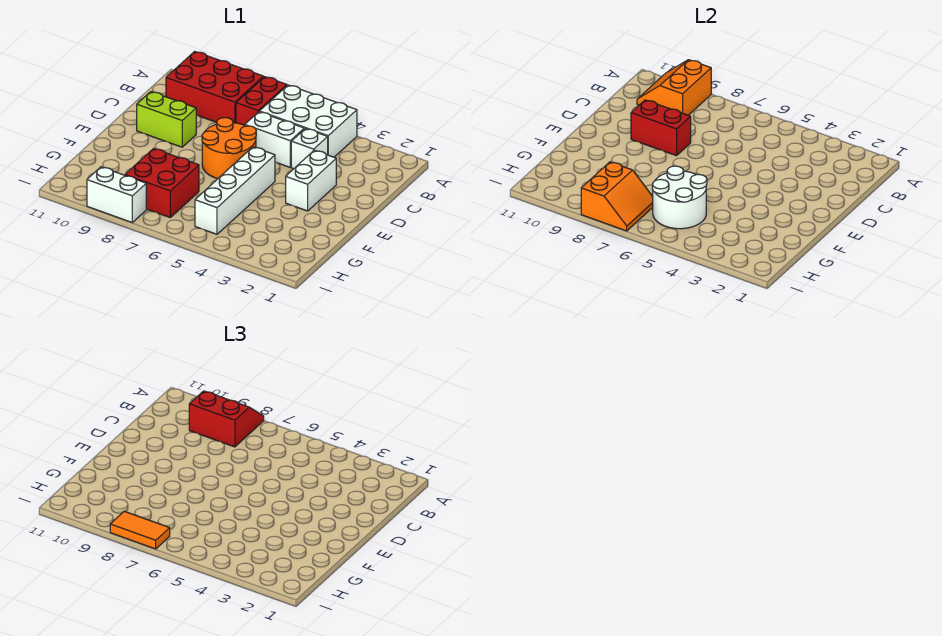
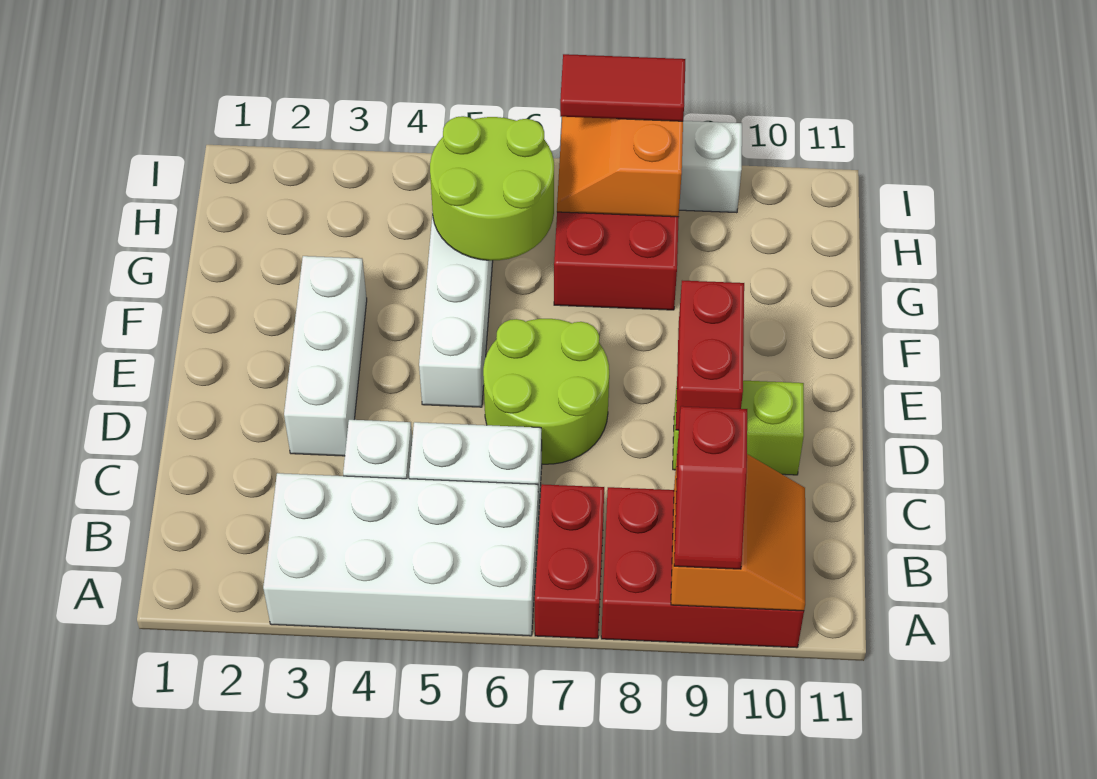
white brick A4:B6 level 1 -> white brick A3:B6 level 1
red slope A8:B9 level 3 top B -> red slope A9:B9 level 3 top B
white brick D3:E3 level 1 -> white brick D3:F3 level 1
orange round brick D6:E7 level 1 -> lime round brick D6:E7 level 1
red brick D8:D9 level 2 -> red brick D9:E9 level 2
white round brick G5:H6 level 2 -> lime round brick G5:H6 level 2
orange tile I7:I8 level 3 -> red tile I7:I8 level 3

